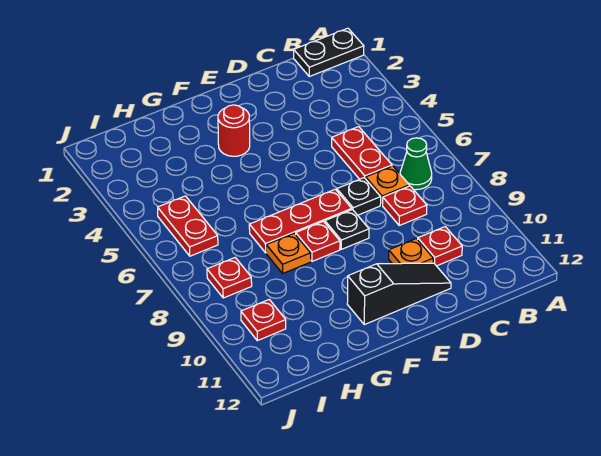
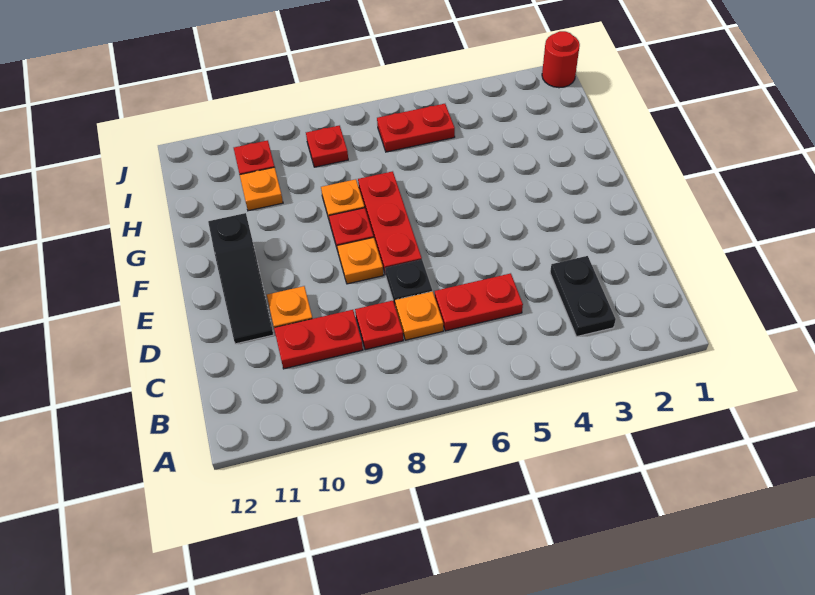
black plate A1:B1 level 1 -> black plate B3:C3 level 1
green cone B7 level 1 -> none
red plate C10 level 1 -> red plate C9:C10 level 1
black plate E8 level 1 -> orange plate E8 level 1
red round brick F3 level 1 -> red round brick J1 level 1
none -> orange plate H10 level 1

